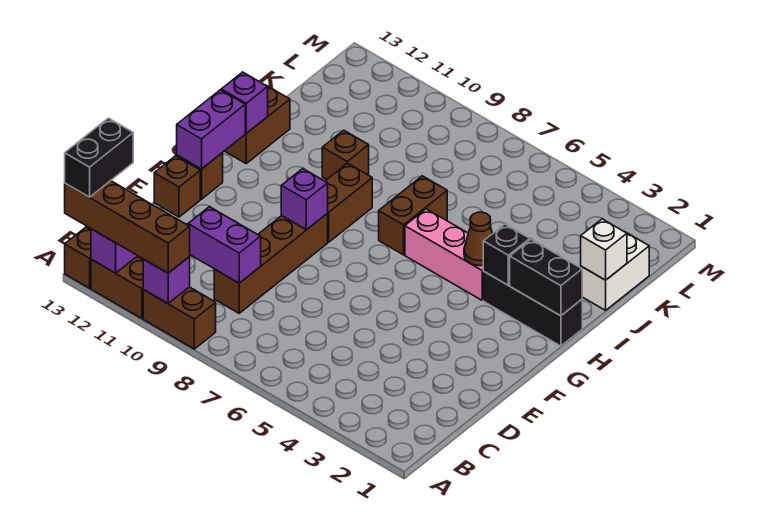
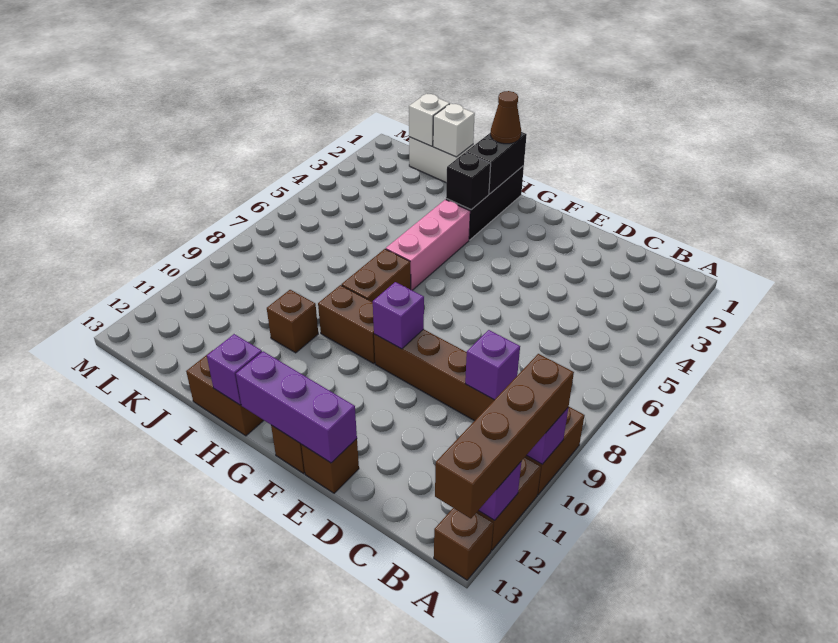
black brick A13:B13 level 4 -> none
purple brick C9:C10 level 2 -> purple brick C9 level 2
purple brick F13:G13 level 2 -> purple brick E13:G13 level 2
brown cone H4 level 2 -> brown cone H1 level 3
brown brick H7:I7 level 1 -> brown brick H7:H8 level 1
none -> white brick K1 level 2

